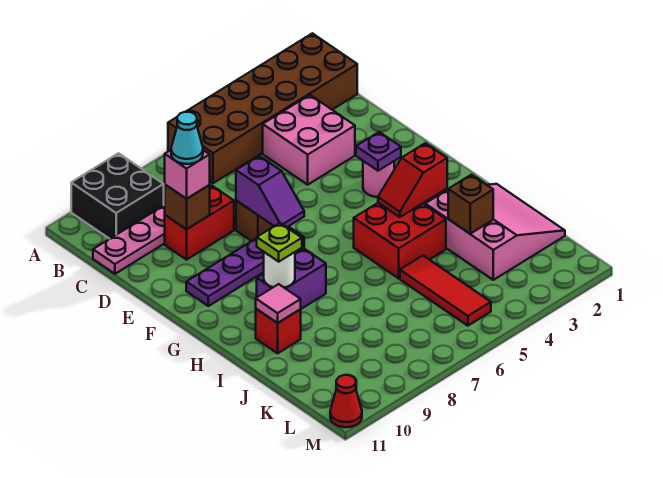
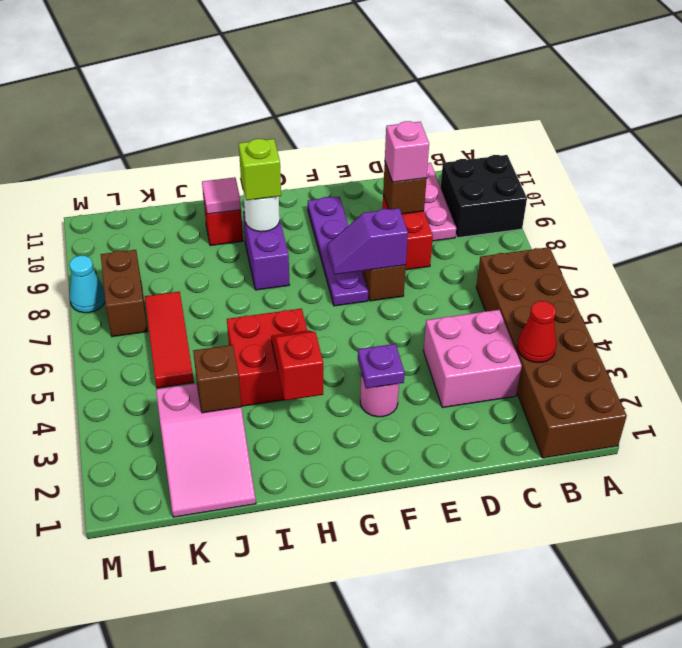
cyan cone D9 level 4 -> cyan cone M8 level 1
lime plate H9 level 3 -> lime brick H9 level 3
pink slope I1:K3 level 1 top 3 -> pink slope J1:K3 level 1 top 3
red tile J5:L5 level 1 -> red tile K5:K7 level 1
none -> brown brick L7:L8 level 1
red cone M11 level 1 -> red cone B3 level 2

